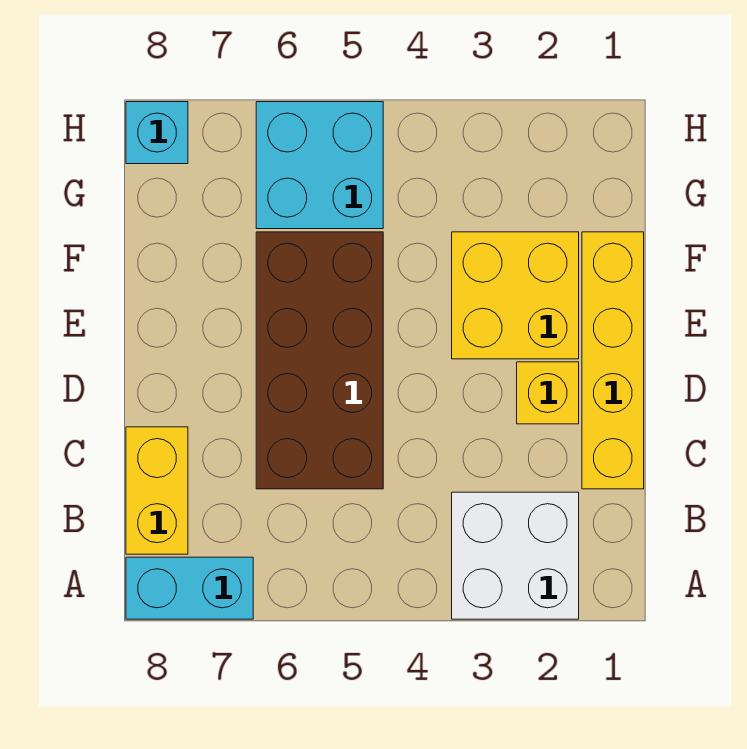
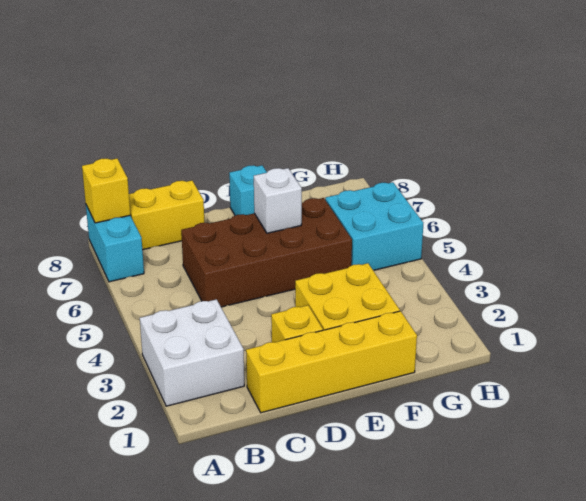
none -> yellow brick A8 level 2
none -> white brick E6 level 2
cyan brick H8 level 1 -> cyan brick E8 level 1

